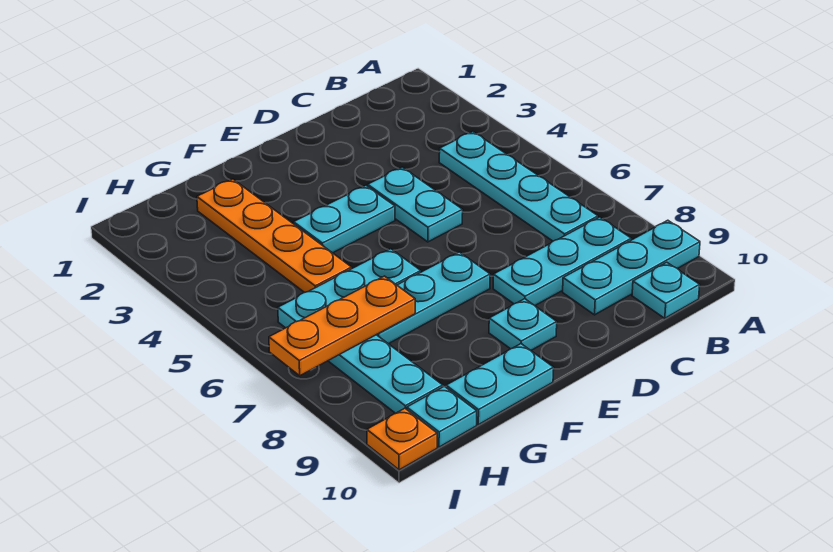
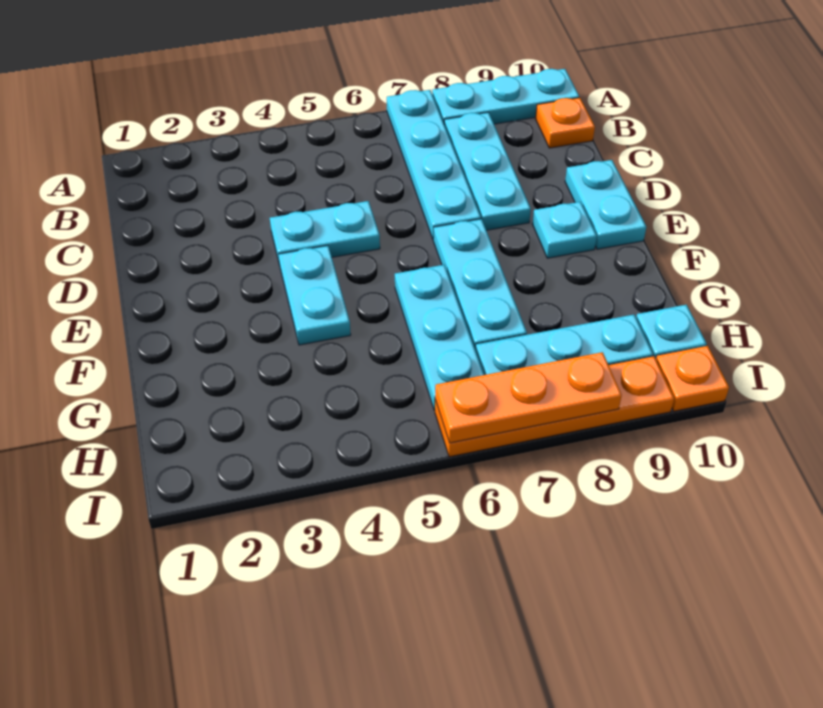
cyan plate A9:C9 level 1 -> cyan plate A8:A10 level 1
cyan plate B4:B7 level 1 -> cyan plate A7:D7 level 1
cyan plate B10 level 1 -> orange plate B10 level 1
cyan plate F10:G10 level 1 -> cyan plate D10:E10 level 1
orange plate G2:G5 level 1 -> orange plate I6:I9 level 1
orange plate G7:I7 level 2 -> orange plate I6:I8 level 2

